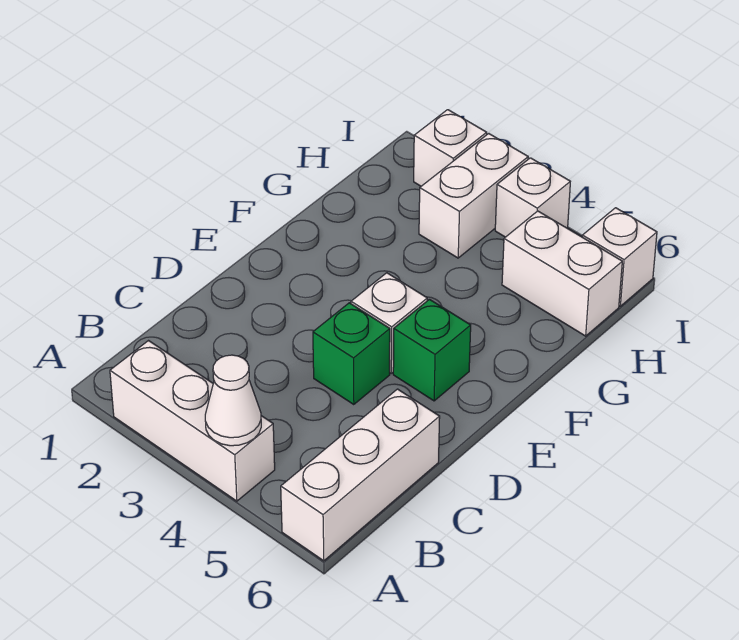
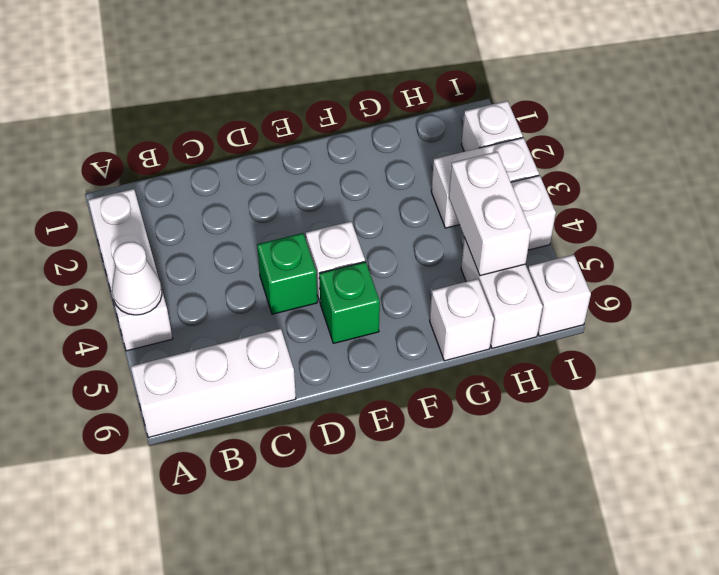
none -> white brick G6 level 1
none -> white brick H4:H5 level 2

